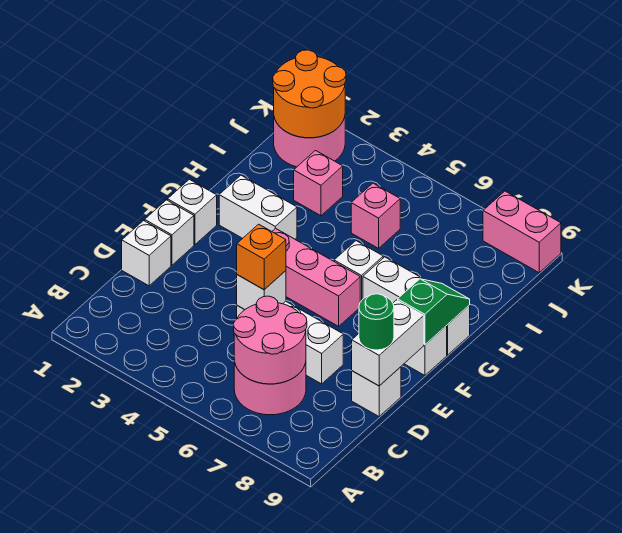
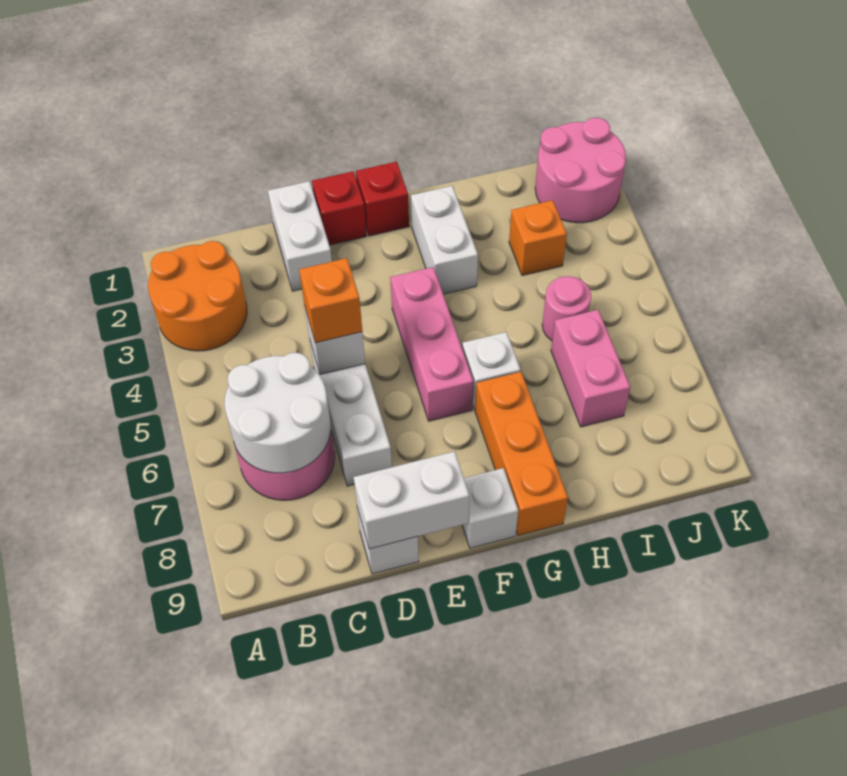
pink round brick B6:C7 level 2 -> white round brick B6:C7 level 2
white brick D1 level 1 -> white brick D1:D2 level 1
green round brick D9 level 3 -> none
white brick E1 level 1 -> red brick E1 level 1
white brick F1 level 1 -> red brick F1 level 1
green slope F9:G9 level 2 top F -> none
white brick G7:G9 level 1 -> orange brick G7:G9 level 1
pink brick I3 level 1 -> orange brick I3 level 1
pink brick I5 level 1 -> pink round brick I5 level 1
orange round brick J1:K2 level 2 -> orange round brick A2:B3 level 1
pink brick K8:K9 level 1 -> pink brick I6:I7 level 1

